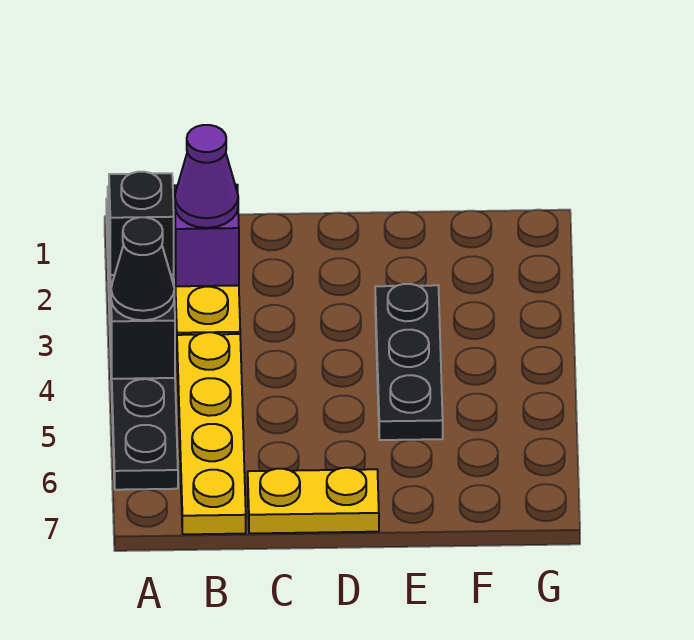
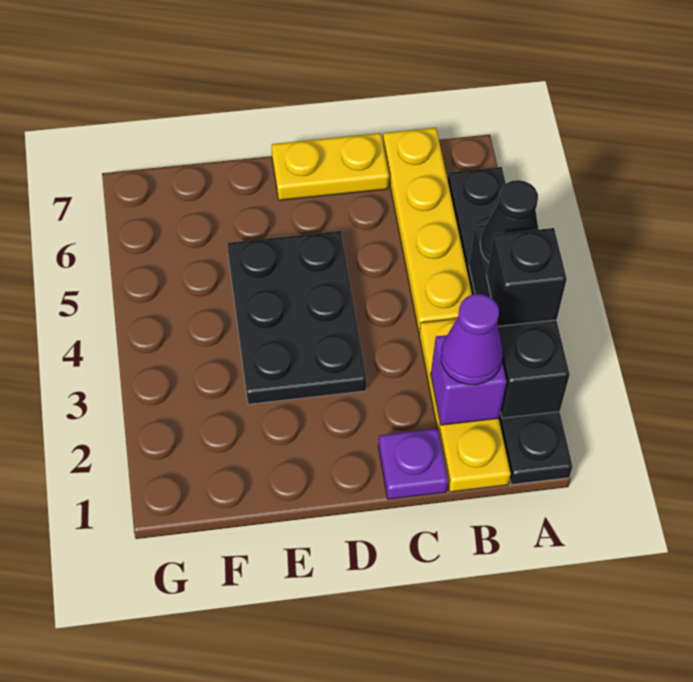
none -> purple plate C1 level 1
black plate E3:E5 level 1 -> black plate D3:E5 level 1

